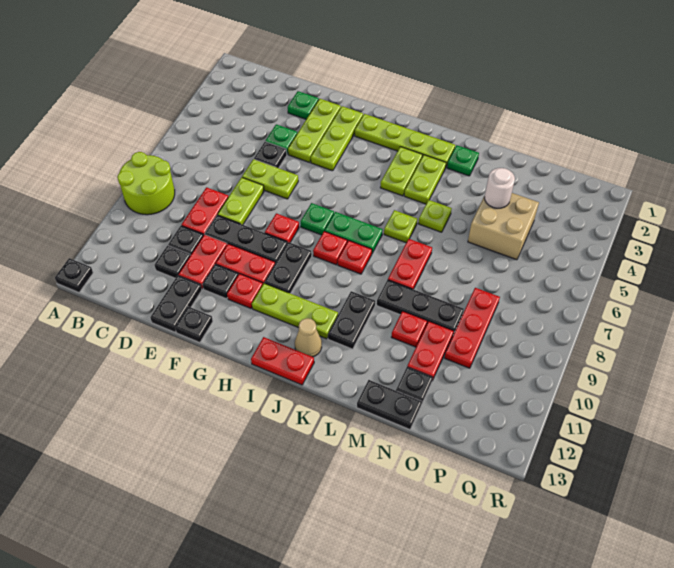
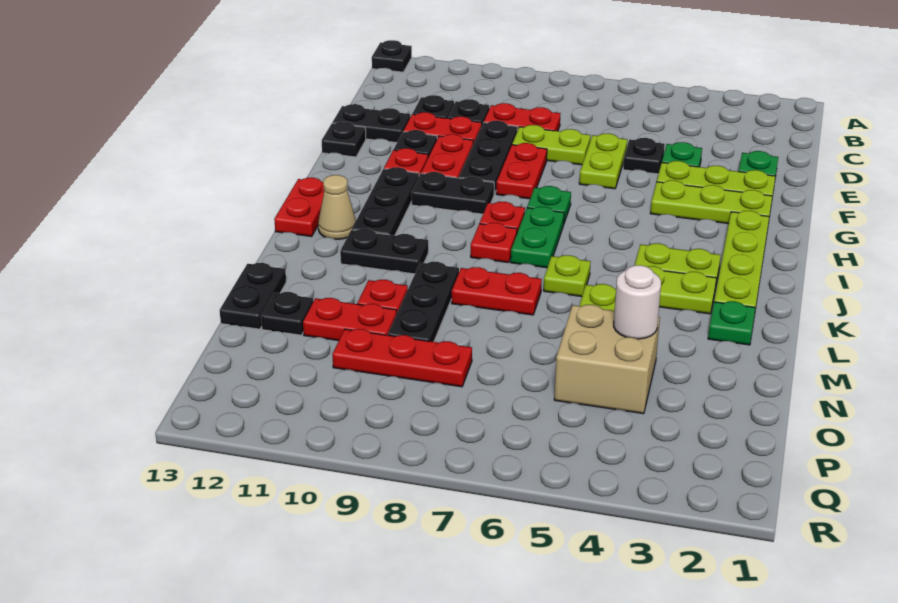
lime round brick A8:B9 level 1 -> none
red plate G8 level 1 -> red plate F8:G8 level 1
lime plate H11:J11 level 1 -> black plate H11:J11 level 1

